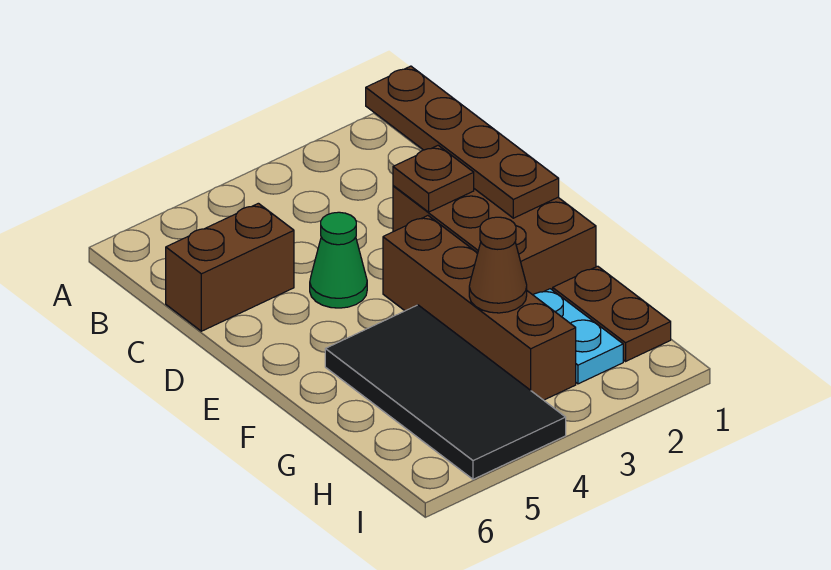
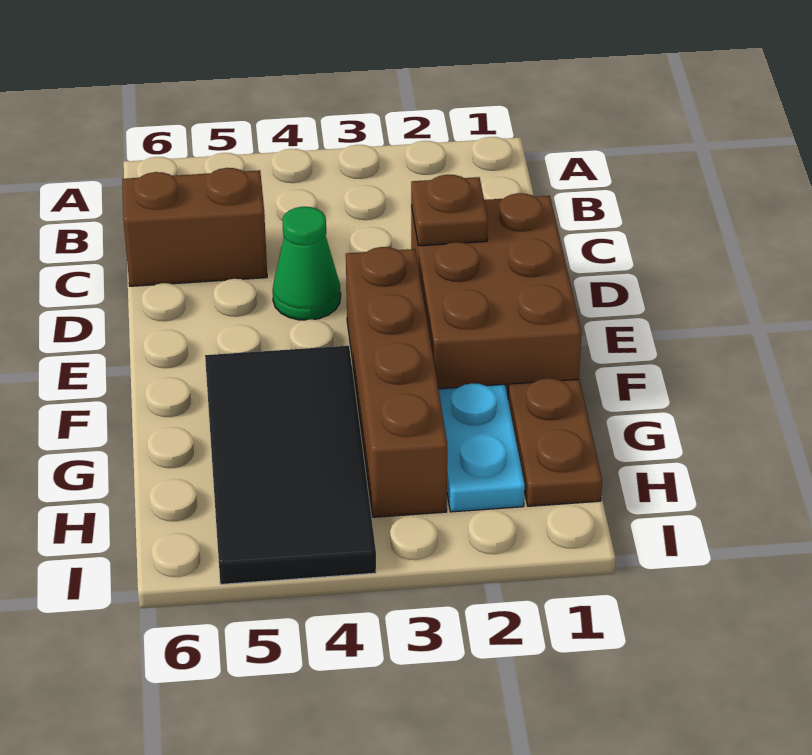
brown plate B1:E1 level 2 -> none
brown cone G3 level 2 -> none

